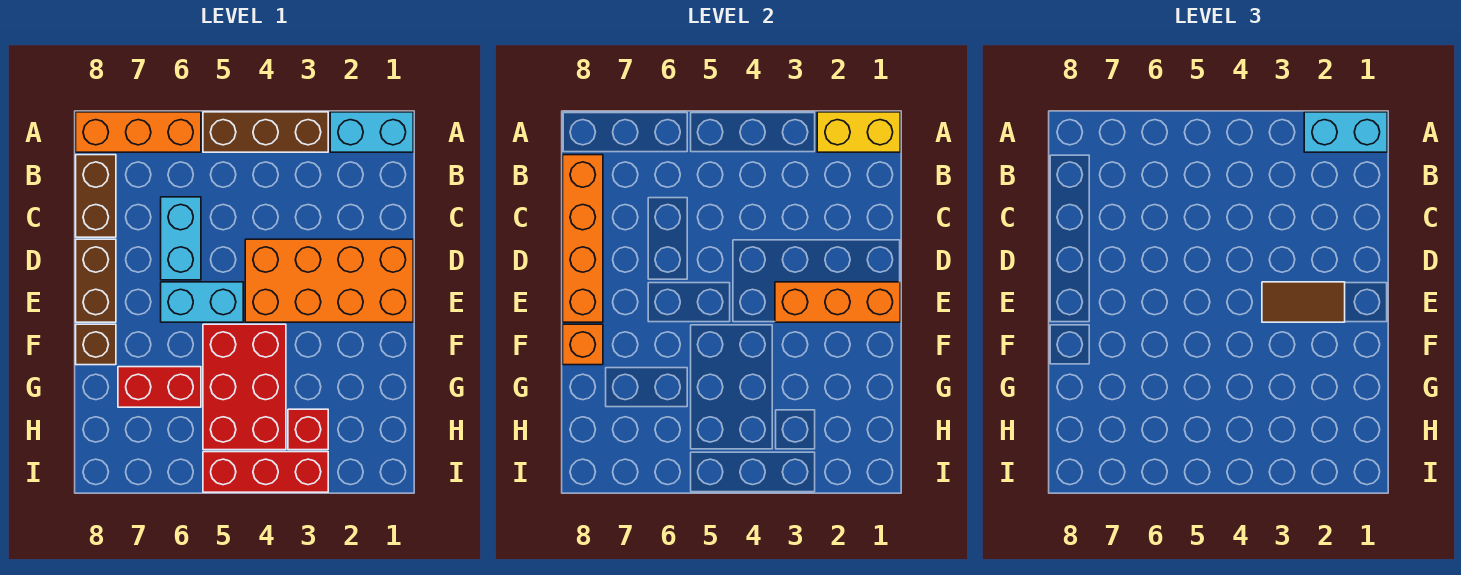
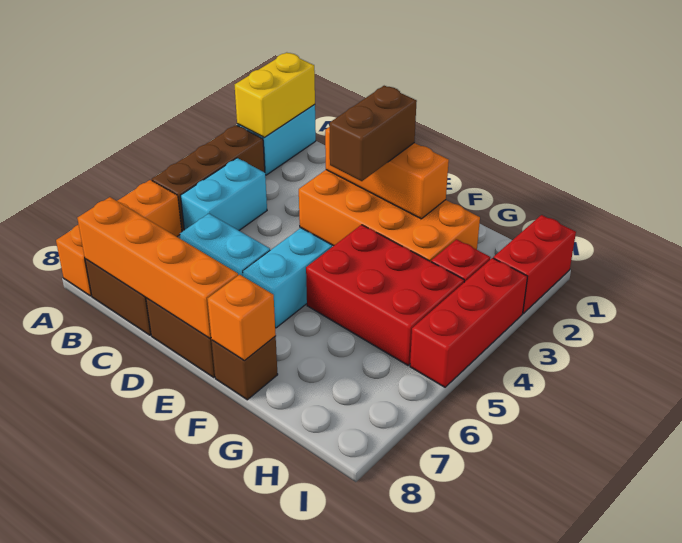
cyan brick A1:A2 level 3 -> cyan brick B4:B5 level 1
orange brick D1:E4 level 1 -> orange brick D2:G3 level 1
orange brick E1:E3 level 2 -> orange brick D2:F2 level 2
brown tile E2:E3 level 3 -> brown brick E2:E3 level 3
red brick G6:G7 level 1 -> red brick I1:I2 level 1

